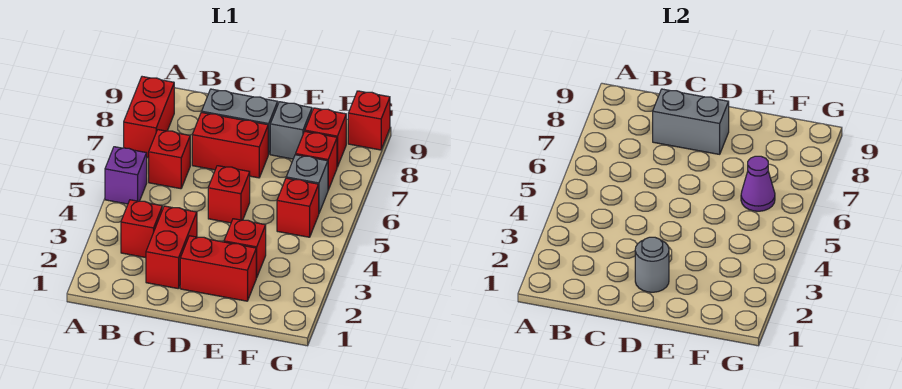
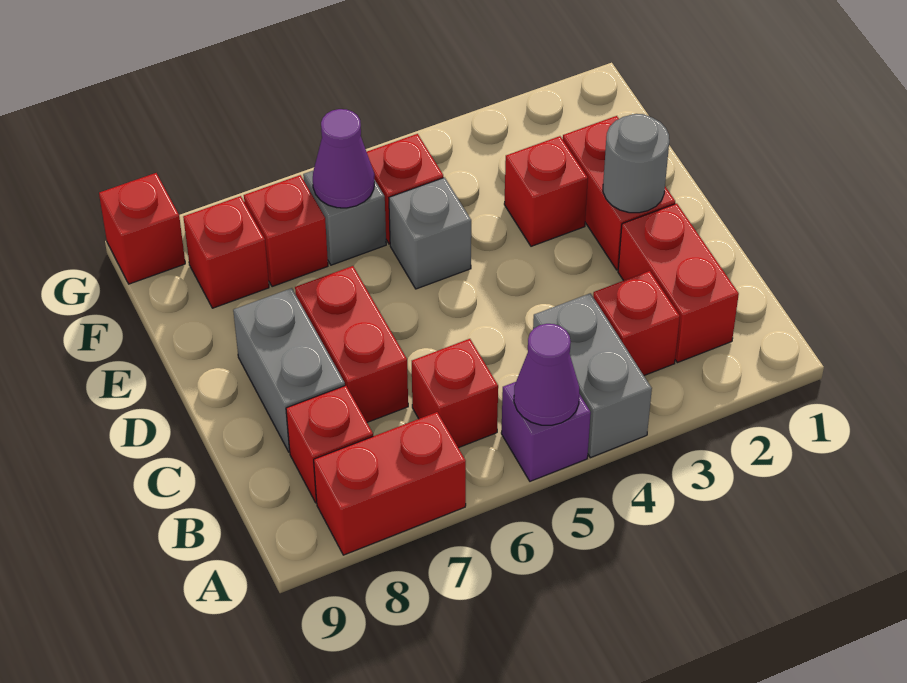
none -> purple cone A5 level 2
red brick C2:C3 level 1 -> red brick B2:C2 level 1
grey brick C8:D8 level 2 -> grey brick A4:B4 level 1
red brick D5 level 1 -> red brick B8 level 1
grey brick E8 level 1 -> grey brick E5 level 1

